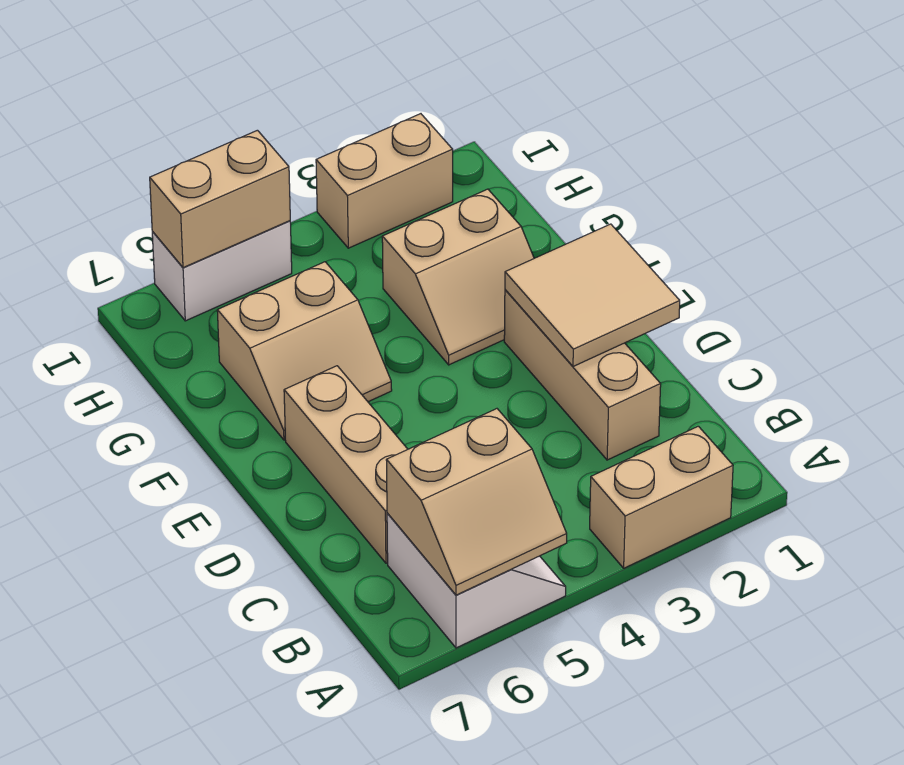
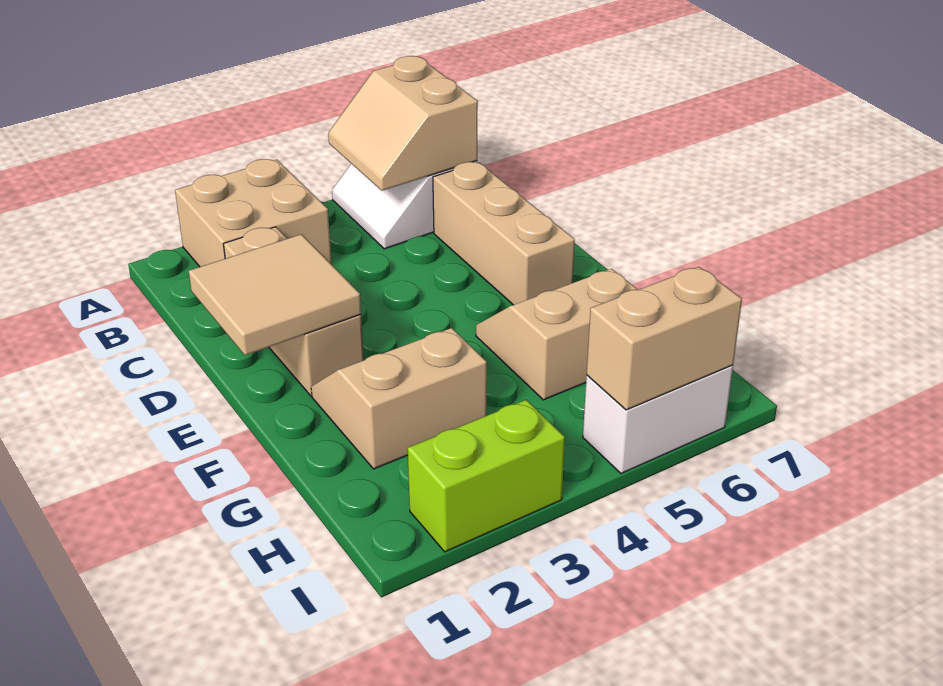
tan brick A2:A3 level 1 -> tan brick A2:B3 level 1
tan slope A5:B6 level 2 top B -> tan slope A5:B6 level 2 top 6
tan brick I2:I3 level 1 -> lime brick I2:I3 level 1

